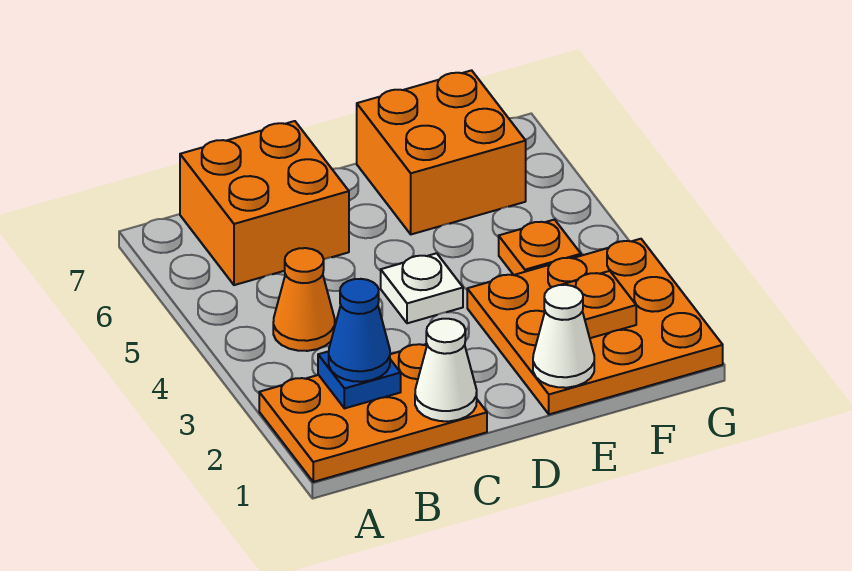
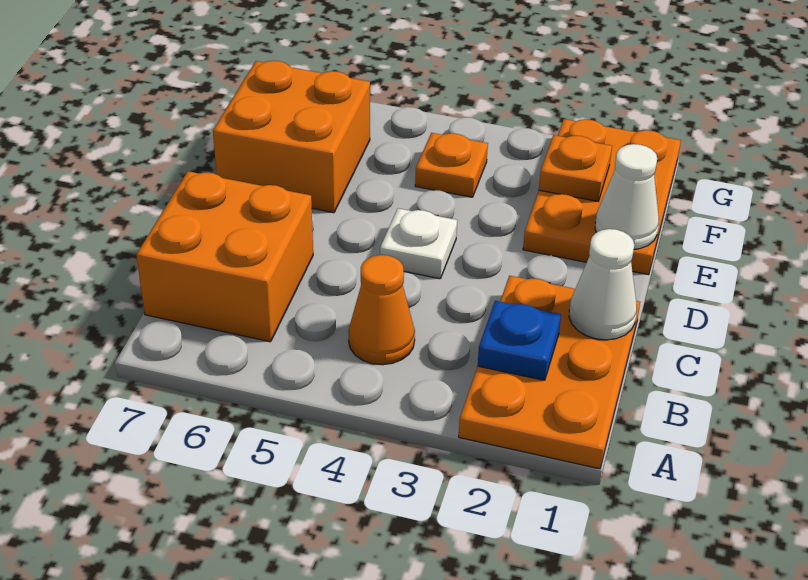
blue cone B2 level 3 -> none
orange plate E1:G3 level 1 -> orange plate E1:G2 level 1

